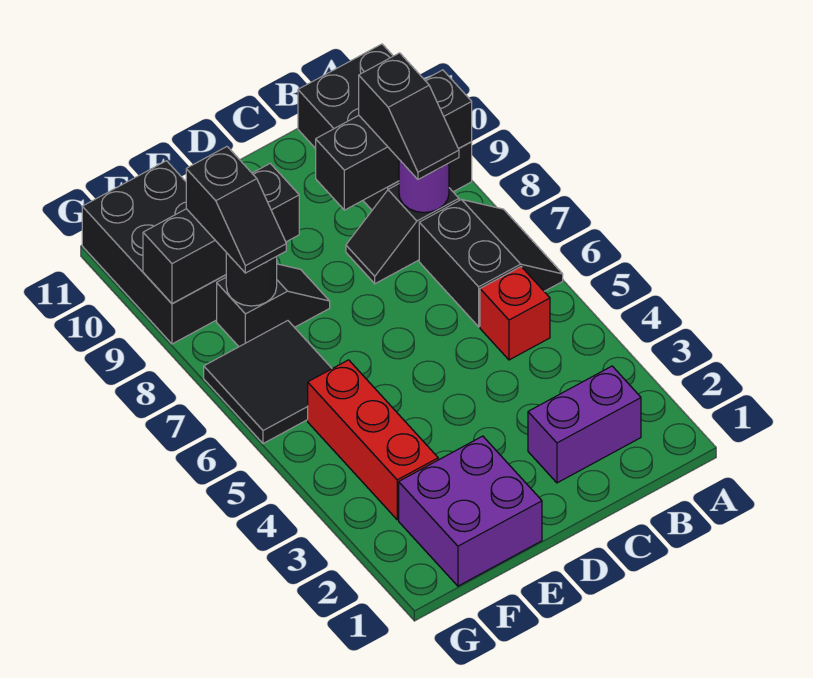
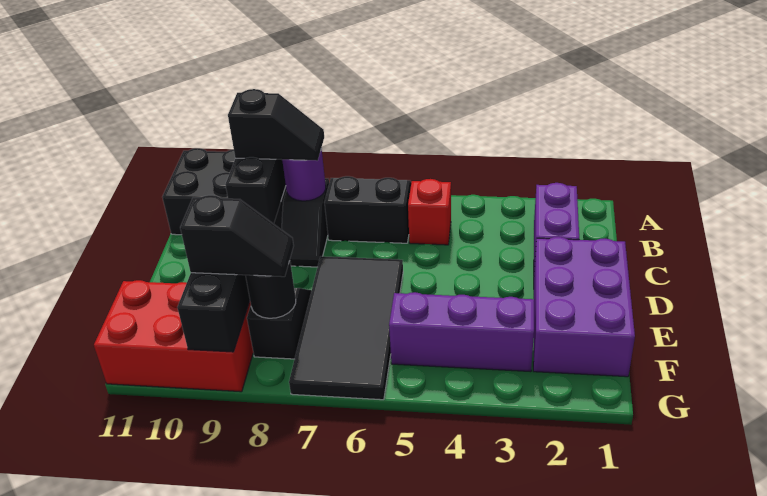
purple brick E1:F2 level 1 -> purple brick D1:F2 level 1
red brick F3:F5 level 1 -> purple brick F3:F5 level 1
black tile F6:G7 level 1 -> black tile D6:G7 level 1
black brick F9:G11 level 1 -> red brick F9:G11 level 1

